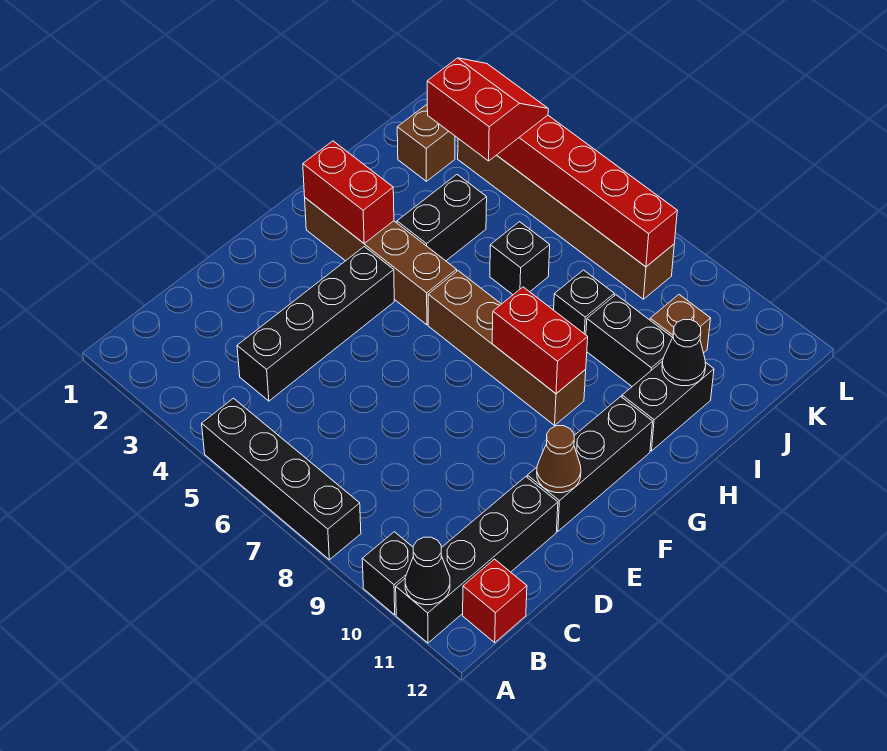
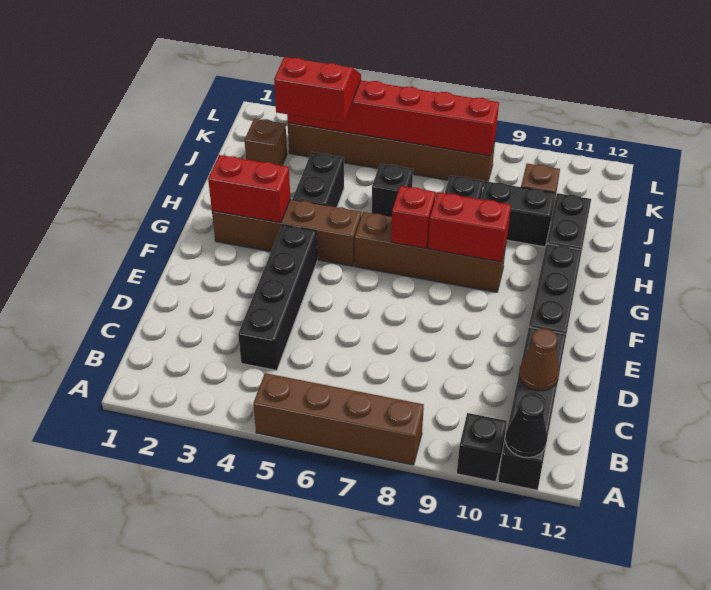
black brick A5:A8 level 1 -> brown brick A5:A8 level 1
red brick B12 level 1 -> red brick G7 level 2
brown cone E11 level 2 -> brown cone C11 level 2
black cone I11 level 2 -> none

